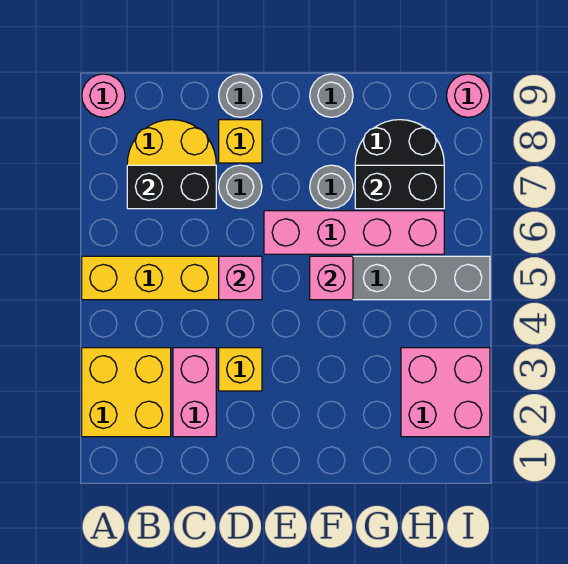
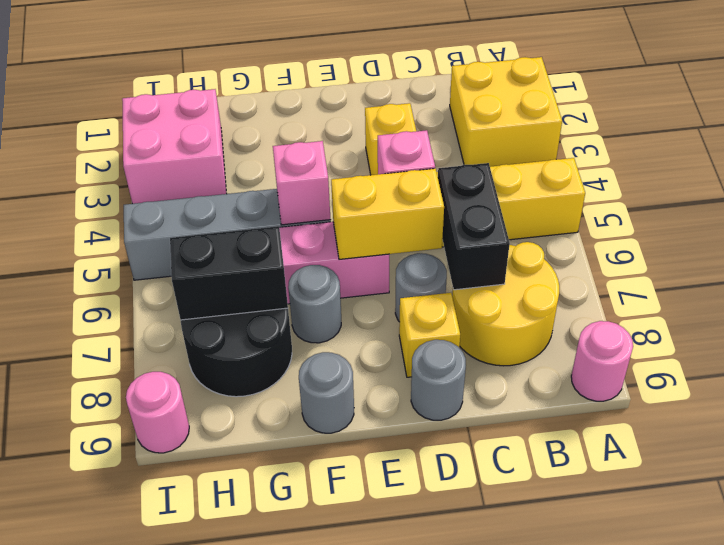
black brick B7:C7 level 2 -> black brick C6:C7 level 2
pink brick C2:C3 level 1 -> none
none -> yellow brick D6:E6 level 2

